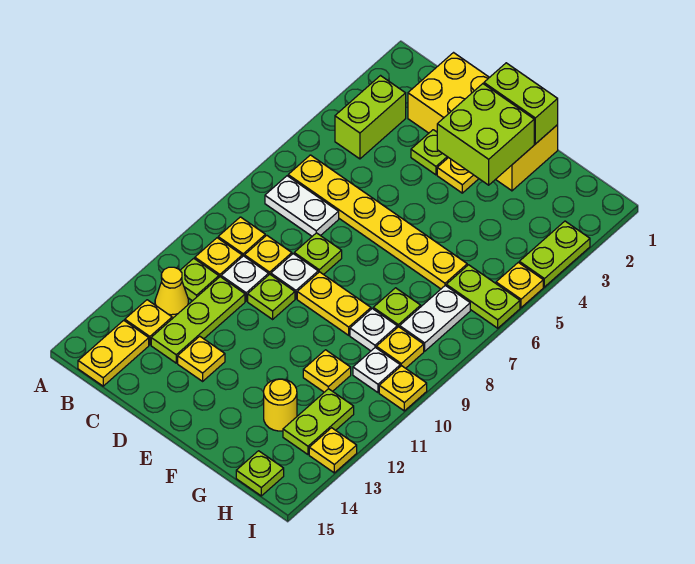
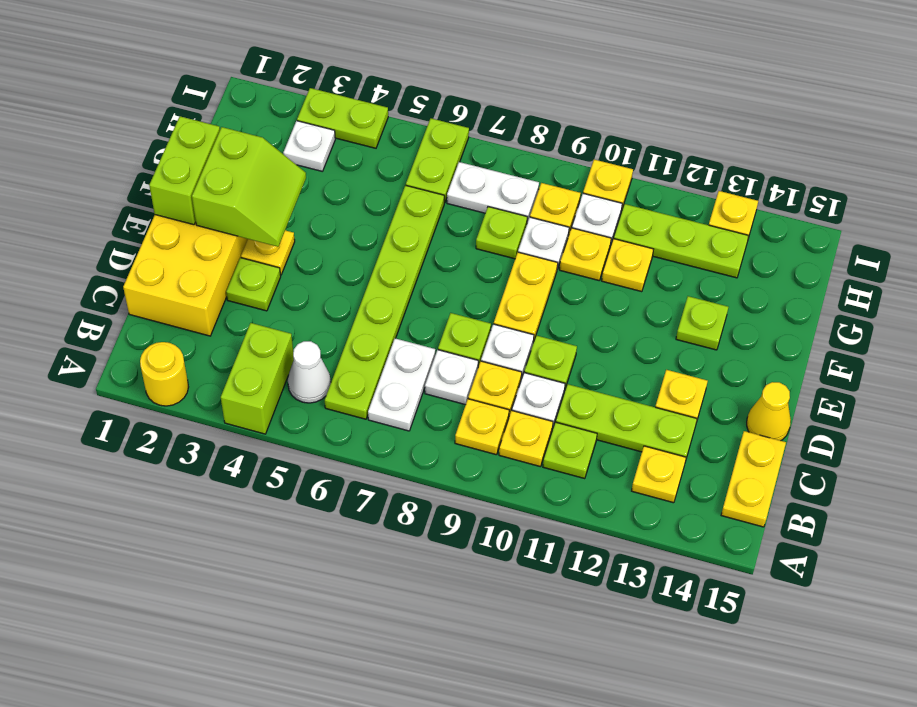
lime brick B3:B4 level 1 -> lime brick A4:B4 level 1
none -> white cone B5 level 1
yellow plate B6:G6 level 1 -> lime plate B6:G6 level 1
yellow cone B12 level 1 -> yellow cone D15 level 1
yellow plate B14:B15 level 1 -> yellow plate B15:C15 level 1
none -> white plate C8 level 1
lime brick E2:F3 level 2 -> lime slope E2:F3 level 2 top 2
yellow round brick G13 level 1 -> yellow round brick A2 level 1
none -> white plate H3 level 1
lime plate H12:H13 level 1 -> lime plate H11:H13 level 1
lime plate H15 level 1 -> lime plate F13 level 1
yellow plate I5 level 1 -> yellow plate G10 level 1

